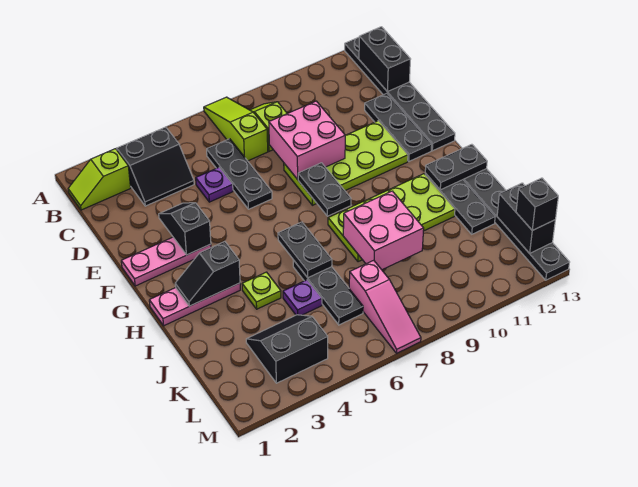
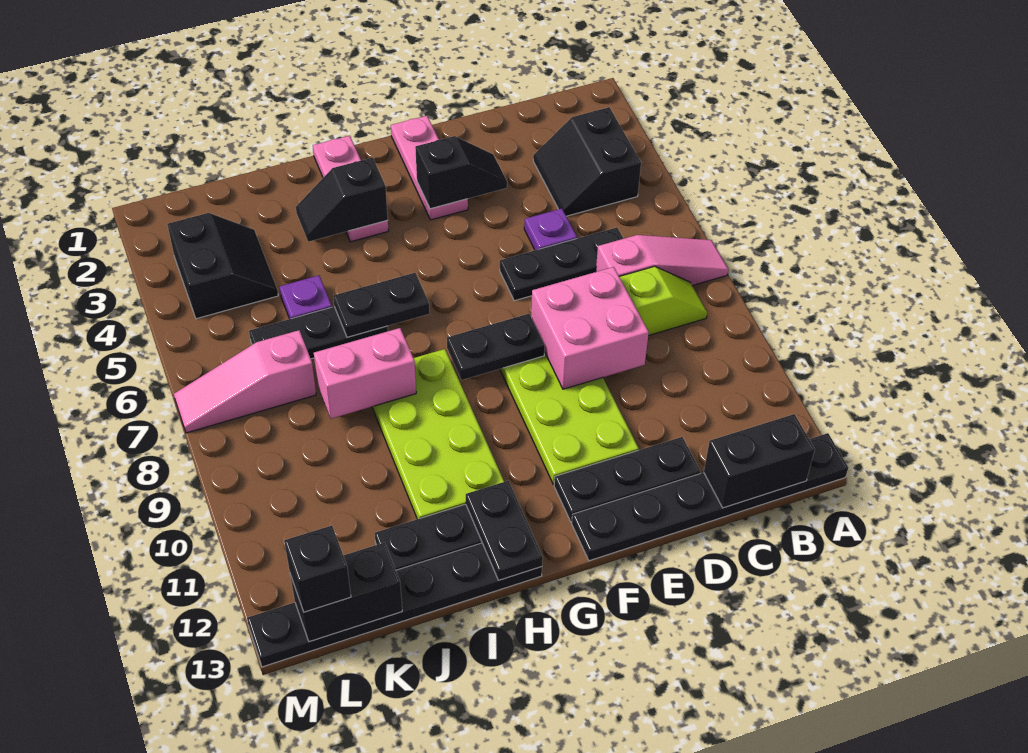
lime slope A7:C7 level 1 top C -> pink slope A7:C7 level 1 top C
lime slope B1:B2 level 1 top 2 -> none
black slope H2:H3 level 2 top 3 -> black slope H3:I3 level 2 top H
lime plate I4 level 1 -> none
pink brick I8:J9 level 2 -> pink brick I8:J8 level 2

